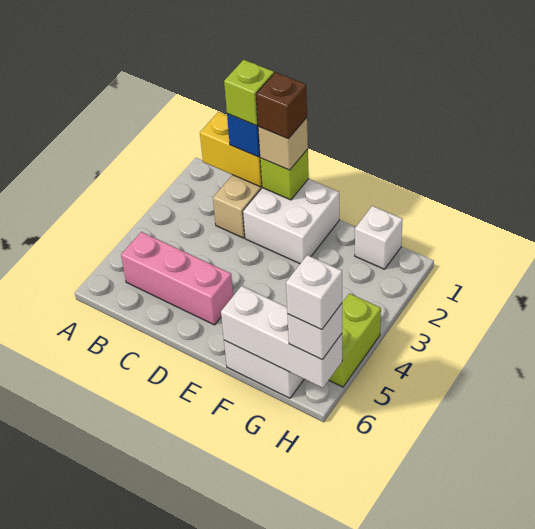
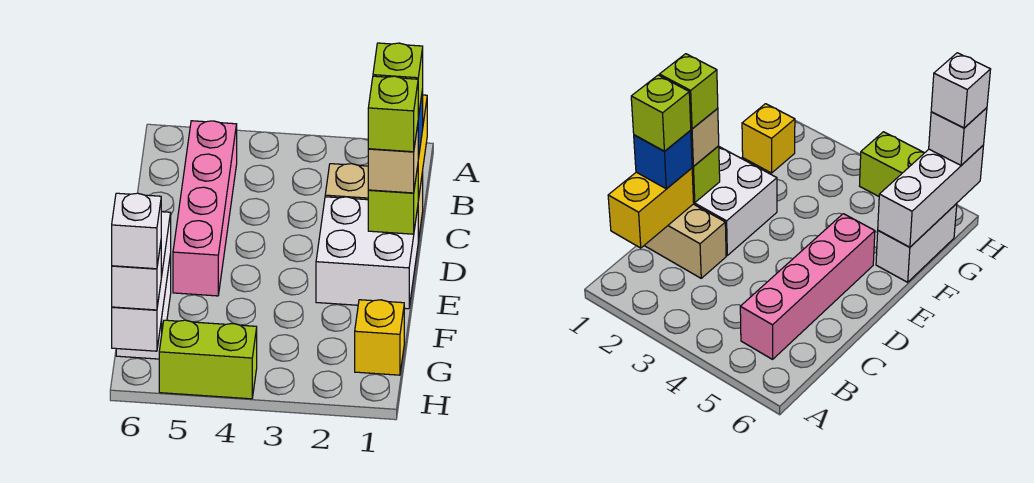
pink brick B5:D5 level 1 -> pink brick B5:E5 level 1
brown brick D1 level 4 -> lime brick D1 level 4
white brick G1 level 1 -> yellow brick G1 level 1

